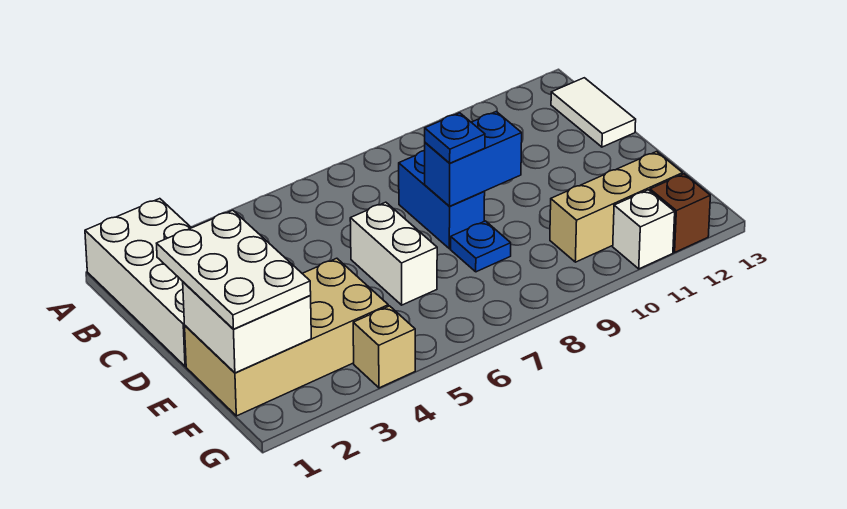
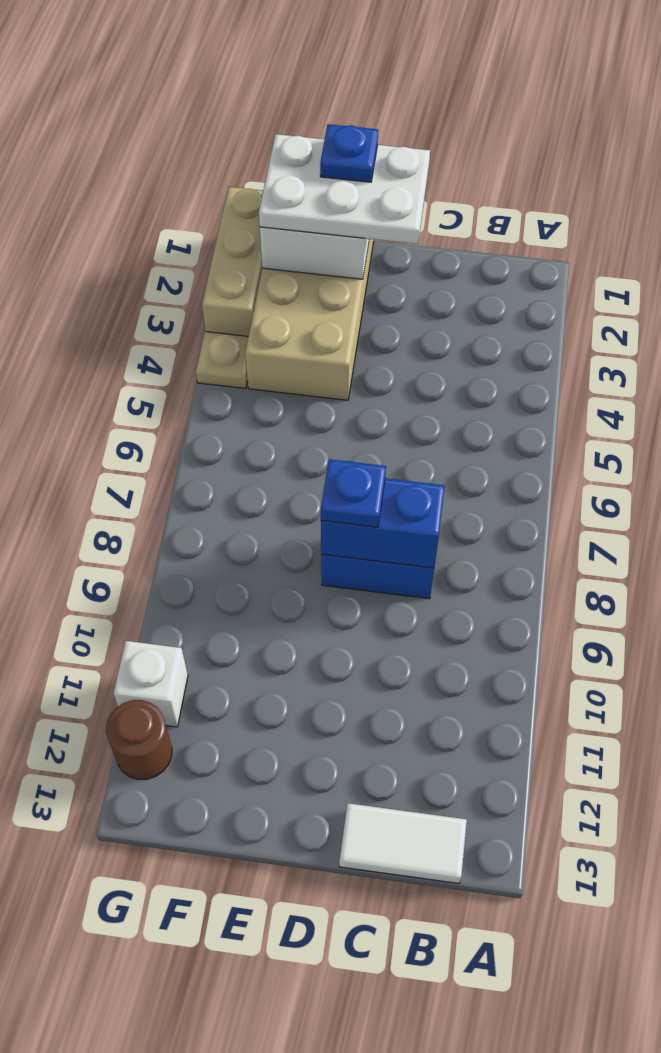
white brick A1:D2 level 1 -> none
white brick D6:E6 level 1 -> none
blue brick D8:D9 level 2 -> blue brick C8:D8 level 2
blue plate E8 level 1 -> blue plate E1 level 4
tan brick F10:F12 level 1 -> tan brick G1:G3 level 1
tan brick G4 level 1 -> tan plate G4 level 1
brown brick G12 level 1 -> brown round brick G12 level 1

